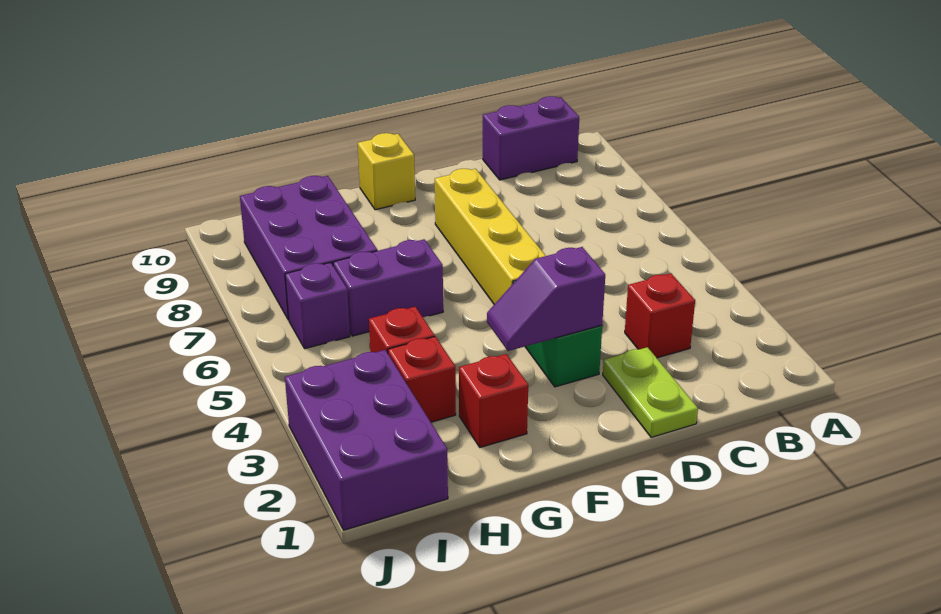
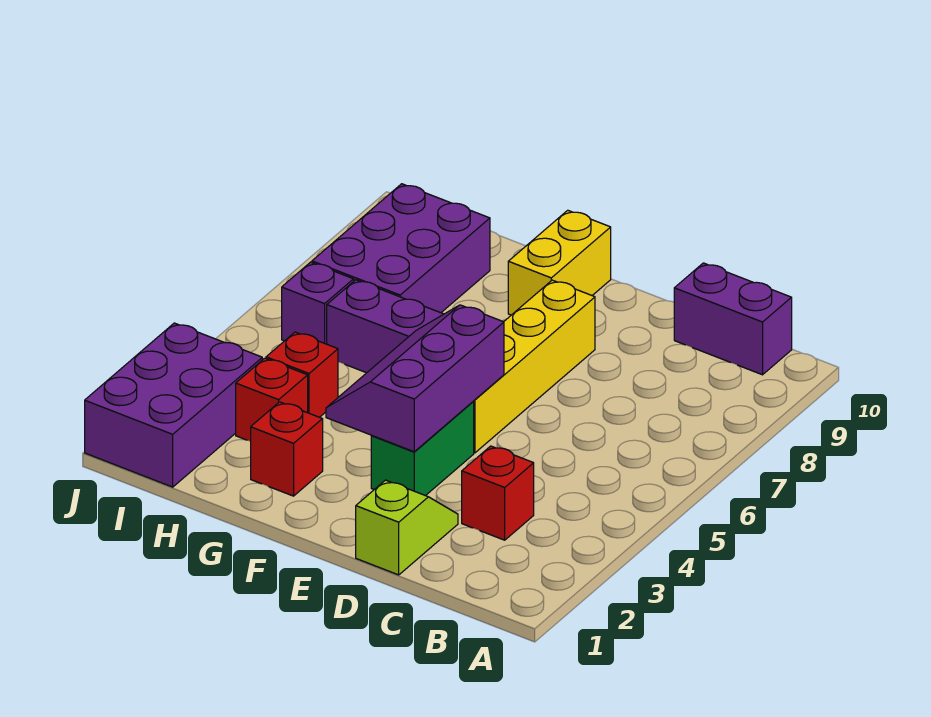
lime plate D1:D2 level 1 -> lime slope D1:D2 level 1 top 1
purple slope E3:F3 level 2 top E -> purple slope E3:F5 level 2 top E
yellow brick F10 level 1 -> yellow brick F9:F10 level 1

